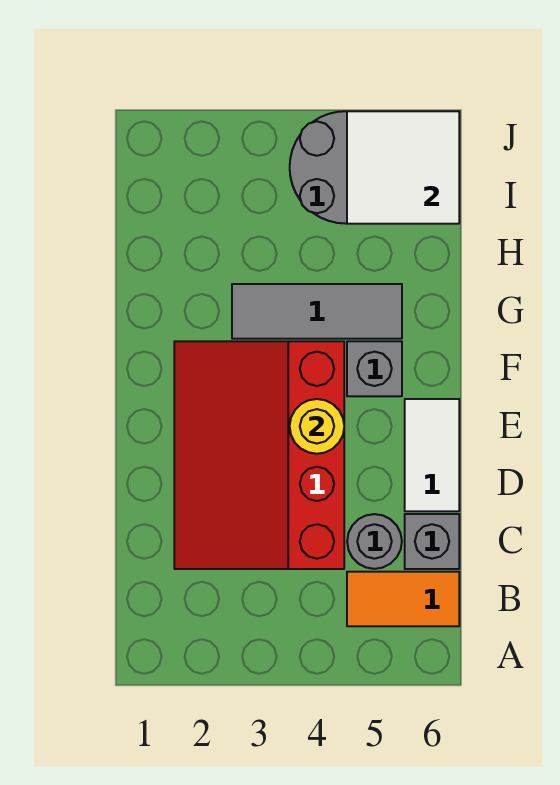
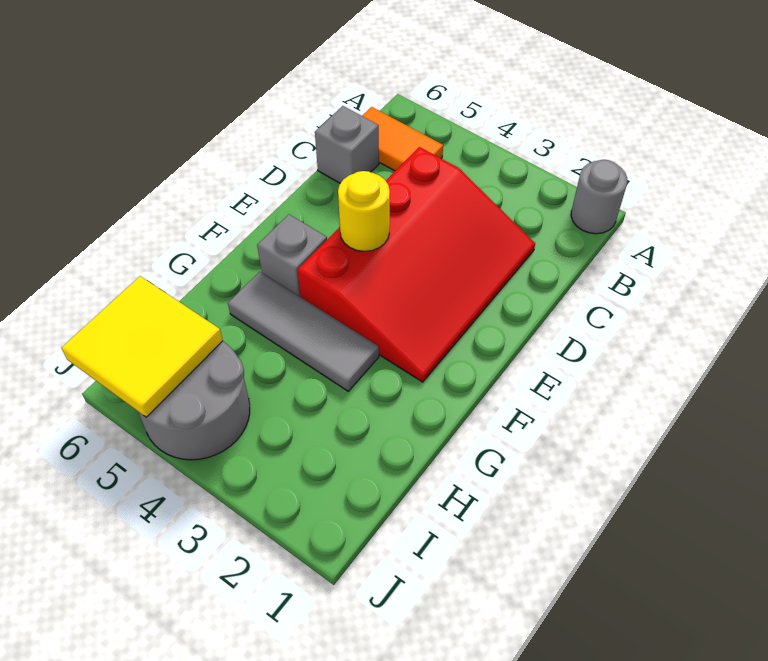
grey round brick C5 level 1 -> grey round brick A1 level 1
white tile D6:E6 level 1 -> none
white tile I5:J6 level 2 -> yellow tile I5:J6 level 2

